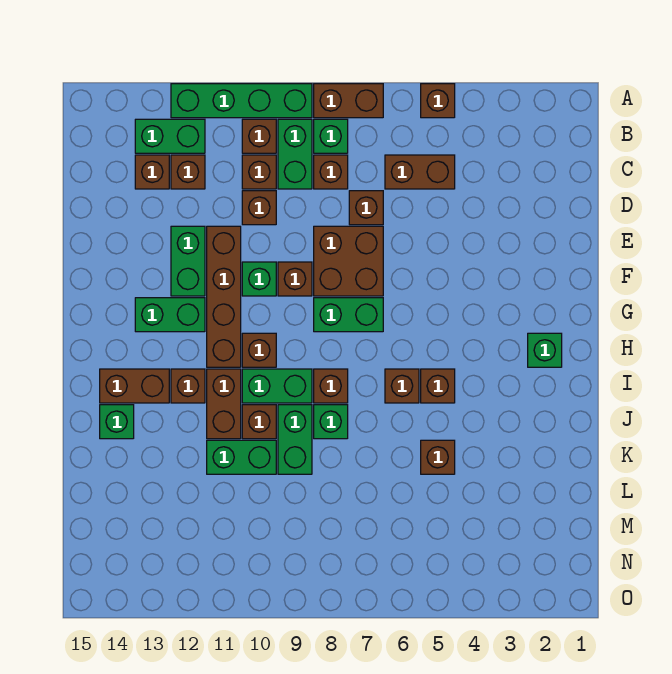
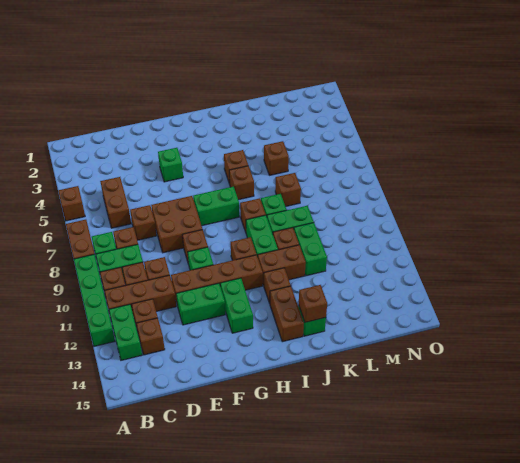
none -> brown brick B11:D11 level 1
green brick G7:G8 level 1 -> green brick G7:H7 level 1
green brick H2 level 1 -> green brick F4 level 1
none -> brown brick J14 level 2
none -> brown brick K7 level 1

